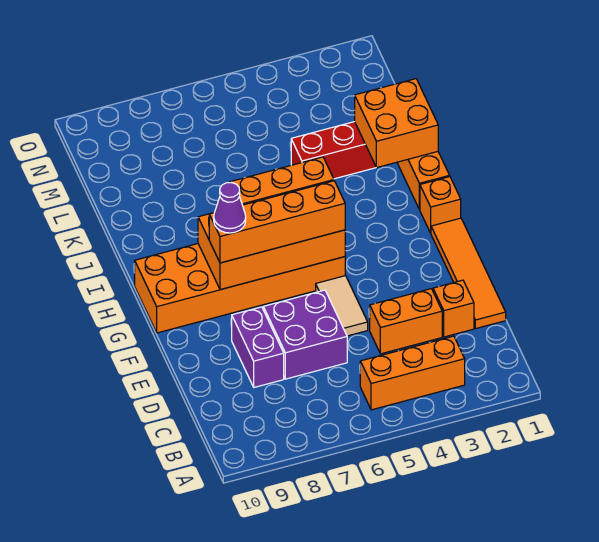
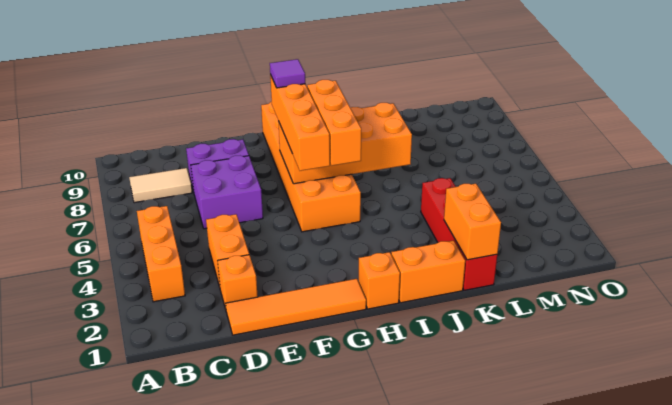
tan tile E5:F5 level 1 -> tan tile B8:C8 level 1
orange brick G5:H8 level 2 -> orange brick G6:J7 level 2
purple cone G8 level 4 -> purple tile G8 level 4
orange brick J1:K2 level 2 -> orange brick K1:K2 level 2

